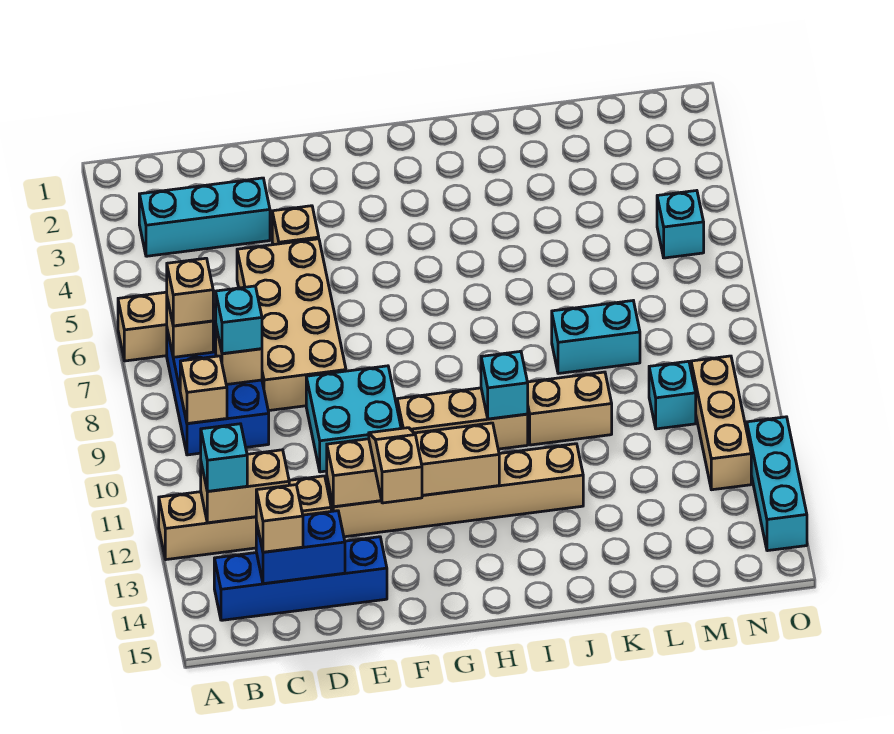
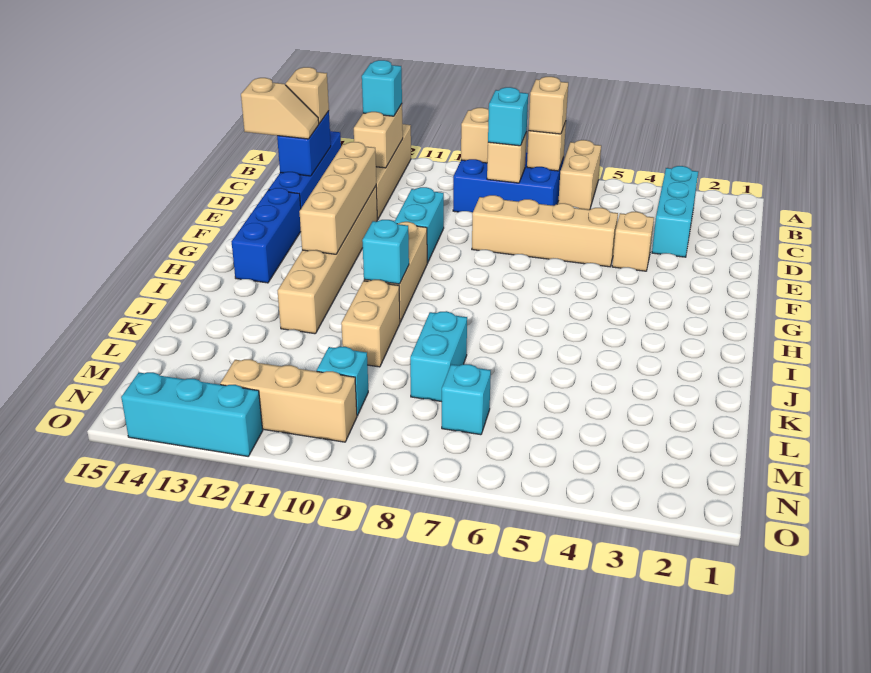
tan brick D5:E8 level 1 -> tan brick E5:E8 level 1
cyan brick E9:F10 level 1 -> cyan brick E10:F10 level 1
tan slope F12:F13 level 3 top 13 -> tan slope D14:D15 level 3 top 15
none -> blue brick F14:H14 level 1
cyan brick N5 level 1 -> cyan brick M7 level 1

